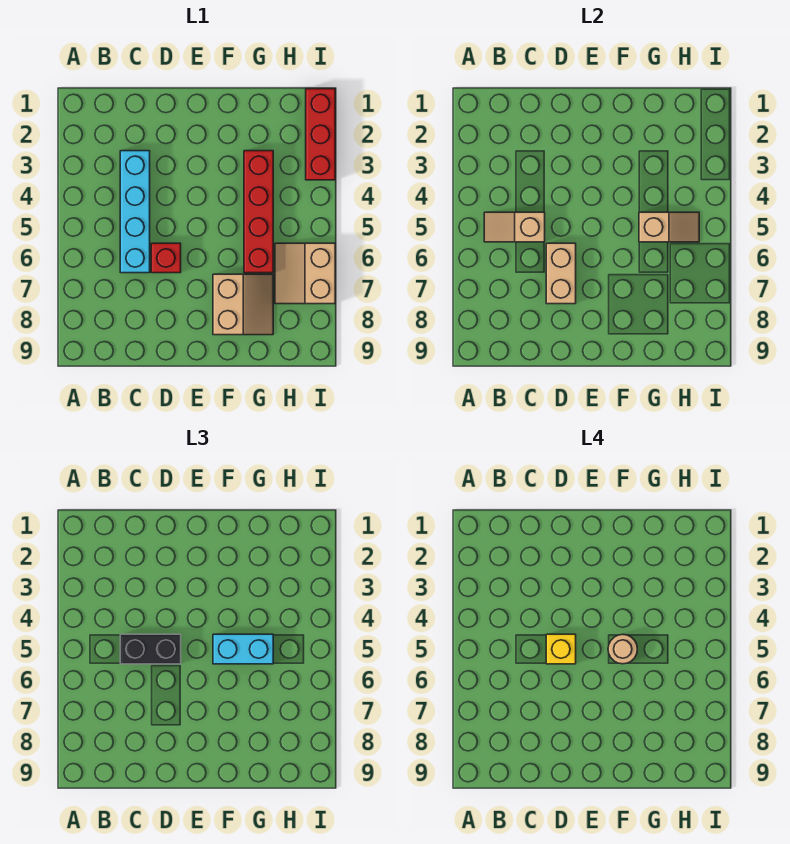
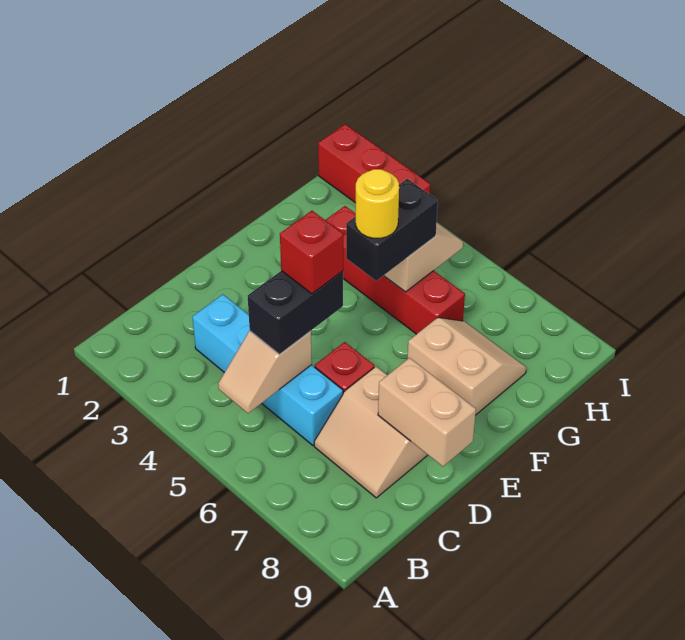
yellow brick D5 level 4 -> red brick D5 level 4
tan brick D6:D7 level 2 -> tan brick D8:D9 level 2
cyan brick F5:G5 level 3 -> black brick F5:G5 level 3
tan round brick F5 level 4 -> yellow round brick F5 level 4
tan slope H6:I7 level 1 top I -> tan slope C7:D8 level 1 top D

